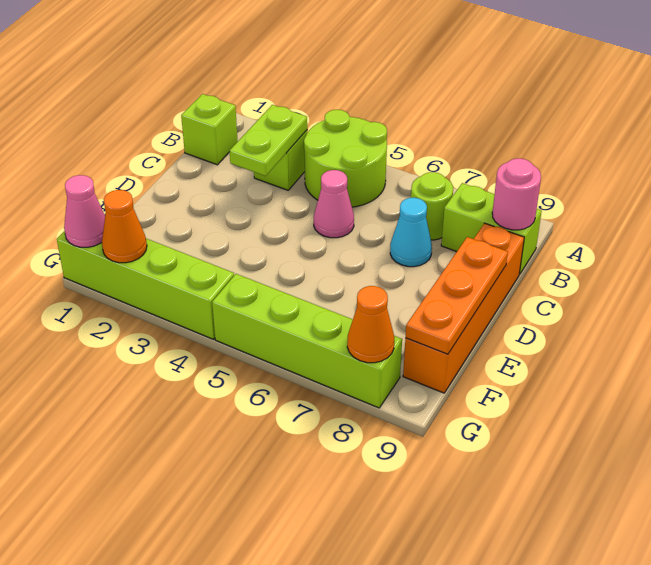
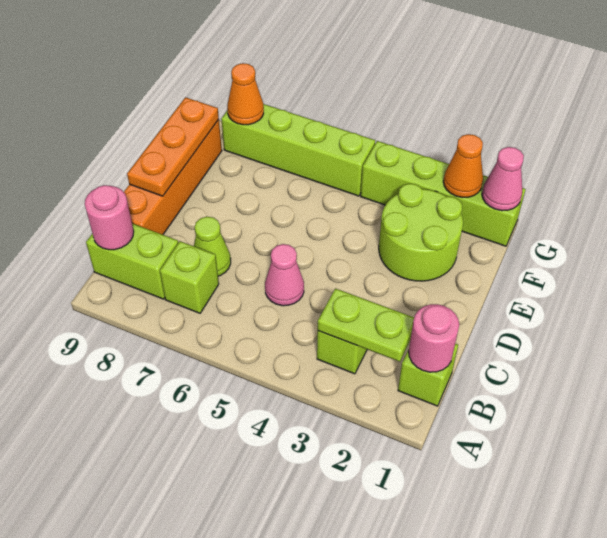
lime round brick A4:B5 level 1 -> lime round brick E2:F3 level 1
none -> pink round brick B1 level 2
lime plate B3:C3 level 2 -> lime plate B2:B3 level 2
lime round brick B7 level 1 -> lime brick B7 level 1
cyan cone C7 level 1 -> lime cone C7 level 1

